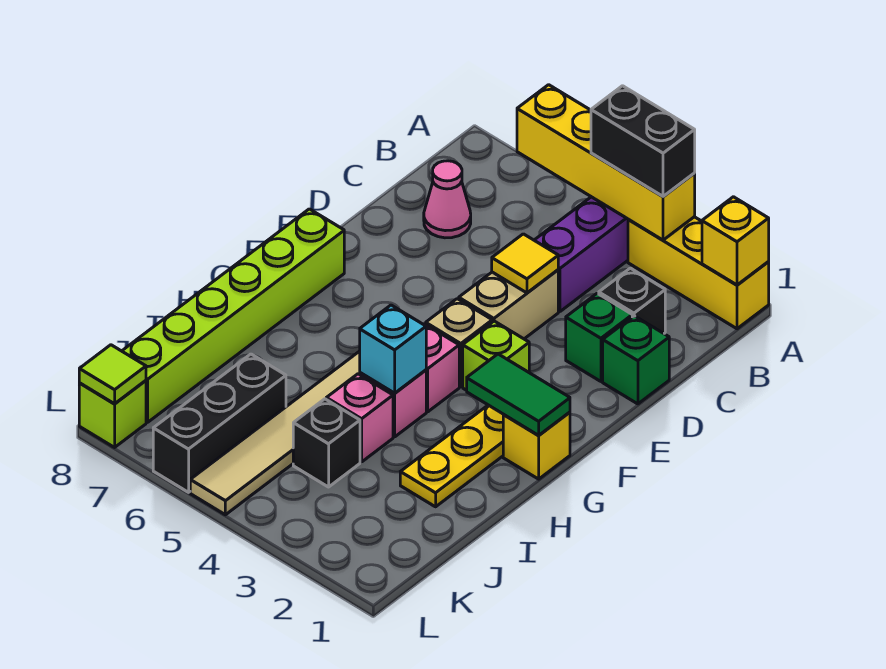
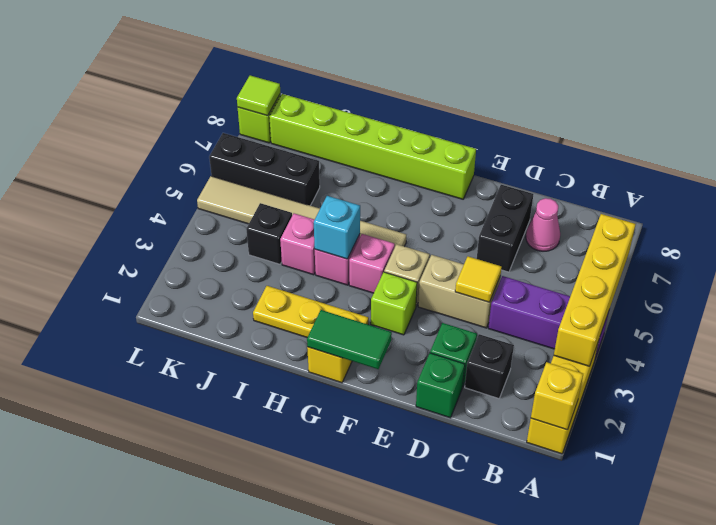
black brick A3:A4 level 3 -> black brick D6:D7 level 1
green tile G1:G2 level 2 -> green tile F1:G1 level 2

